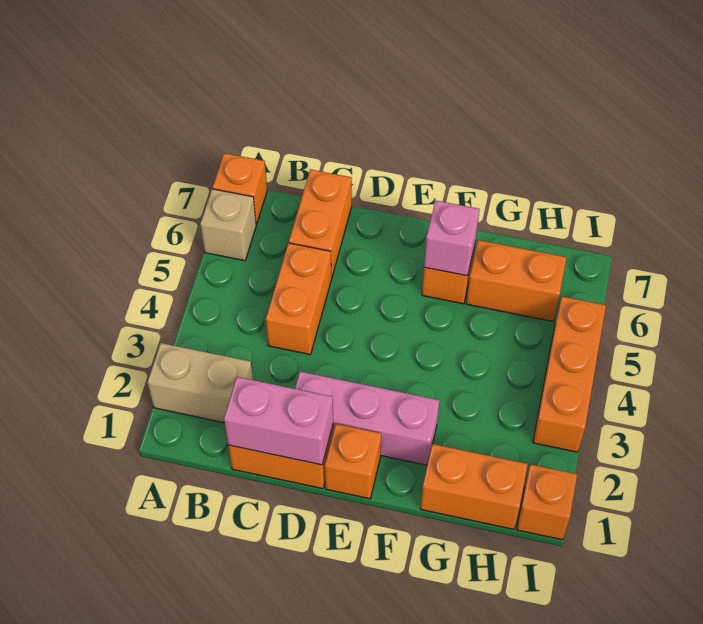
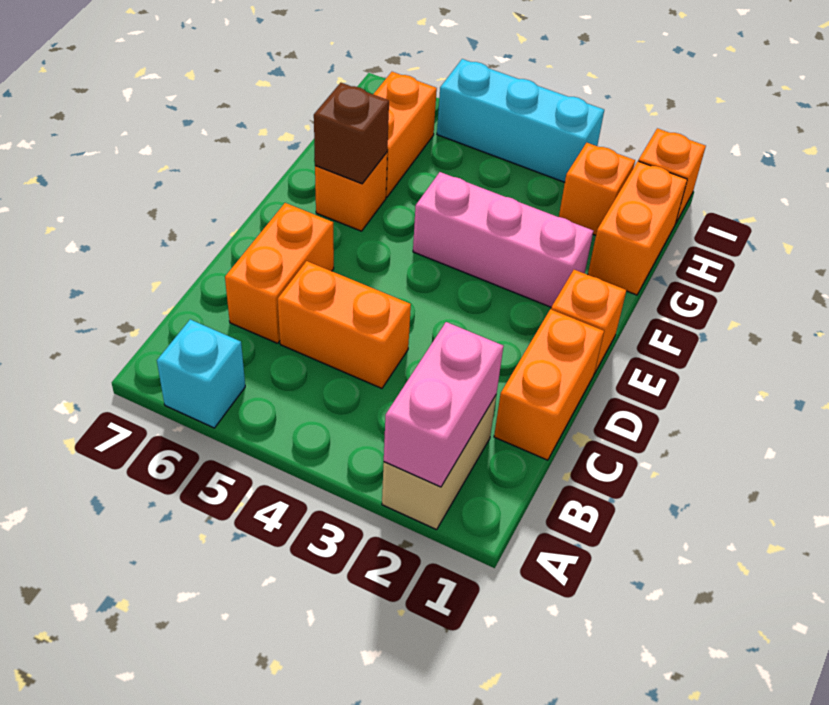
tan brick A6 level 1 -> cyan brick A6 level 1
orange brick A7 level 1 -> orange brick H2 level 1
pink brick C1:D1 level 2 -> pink brick A2:B2 level 2
orange brick C6:C7 level 1 -> orange brick C6:D6 level 1
pink brick D2:F2 level 1 -> pink brick F2:F4 level 1
pink brick F6 level 2 -> brown brick F6 level 2
orange brick I3:I5 level 1 -> cyan brick I3:I5 level 1

